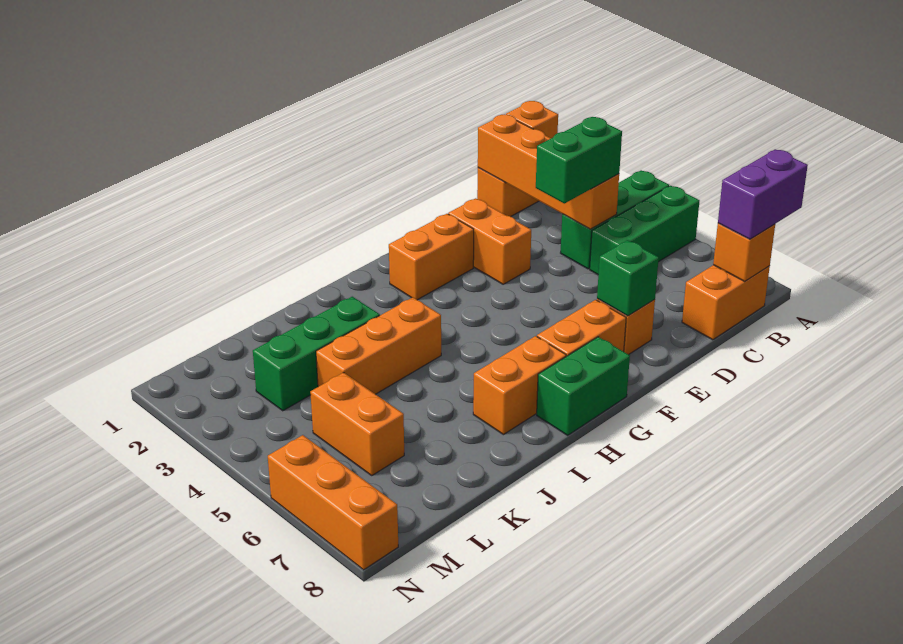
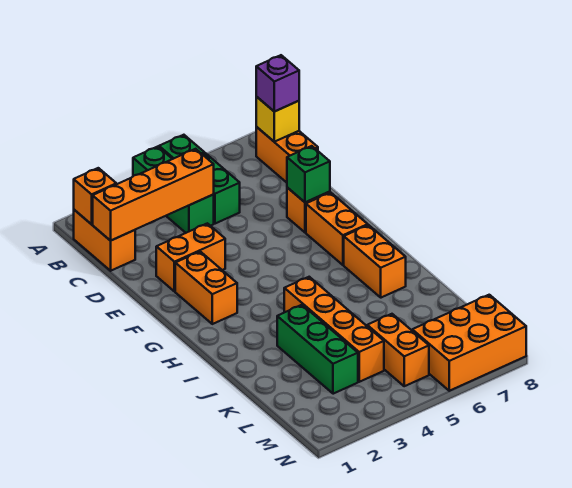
purple brick A8:B8 level 3 -> purple brick B8 level 3
orange brick B8 level 2 -> yellow brick B8 level 2
green brick C4:D4 level 3 -> none
green brick G8:H8 level 1 -> none
orange brick I4:K4 level 1 -> orange brick I4:L4 level 1
orange brick L5:L6 level 1 -> orange brick L5:M5 level 1
orange brick N6:N8 level 1 -> orange brick M6:N8 level 1

